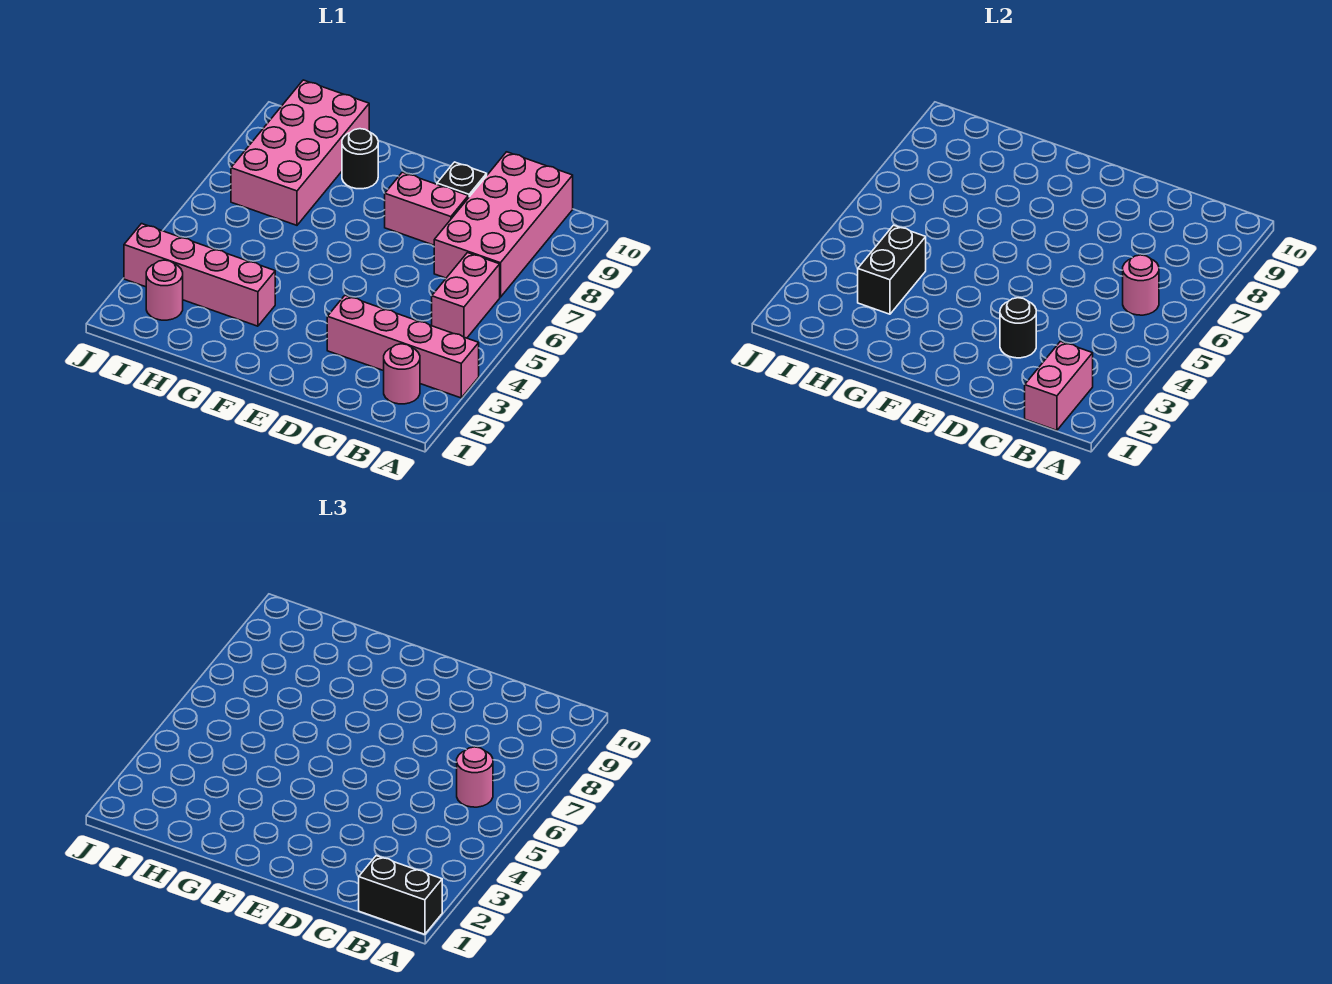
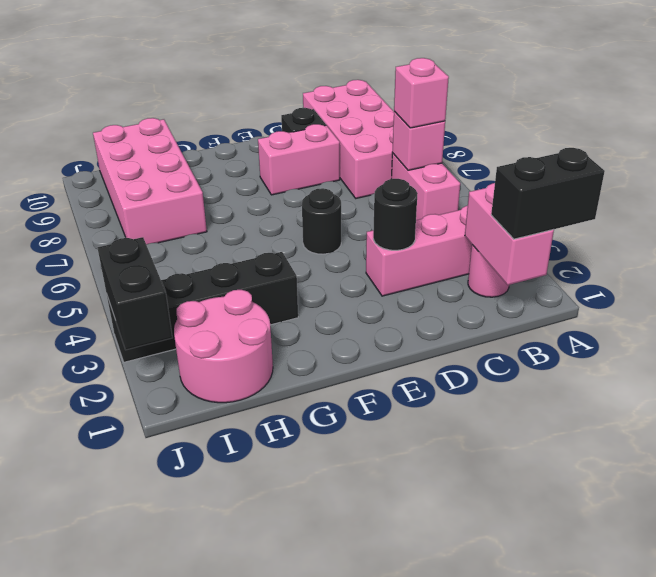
pink round brick B6 level 2 -> pink brick B6 level 2
pink round brick B6 level 3 -> pink brick B6 level 3
pink brick G3:J3 level 1 -> black brick G3:J3 level 1
black round brick G9 level 1 -> black round brick E5 level 1
black brick H3:H4 level 2 -> black brick J2:J3 level 2
pink round brick I2 level 1 -> pink round brick H1:I2 level 1

